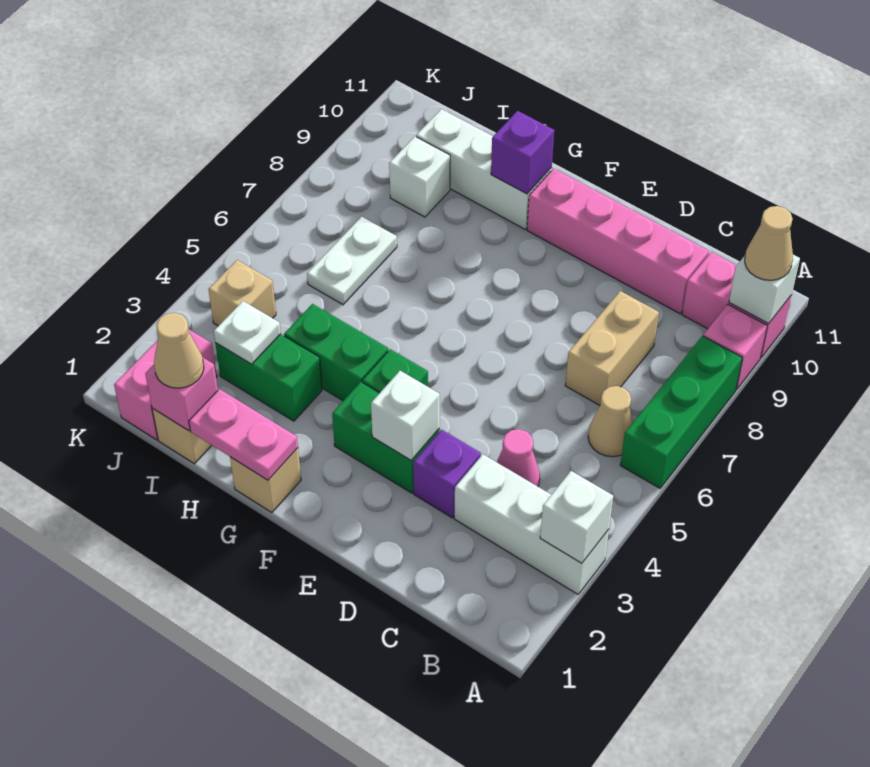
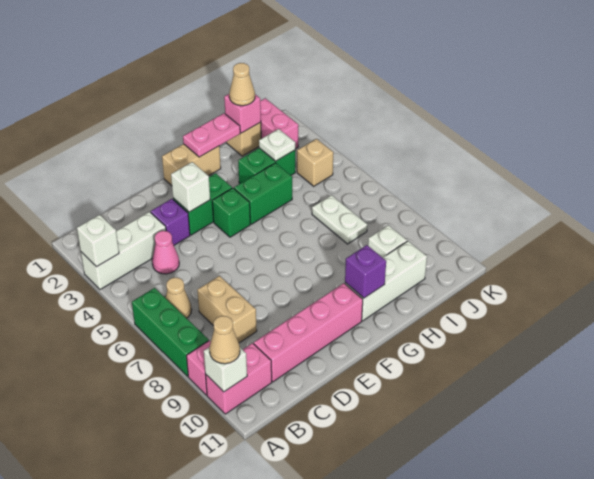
tan brick G1 level 1 -> tan brick F1:G1 level 1

